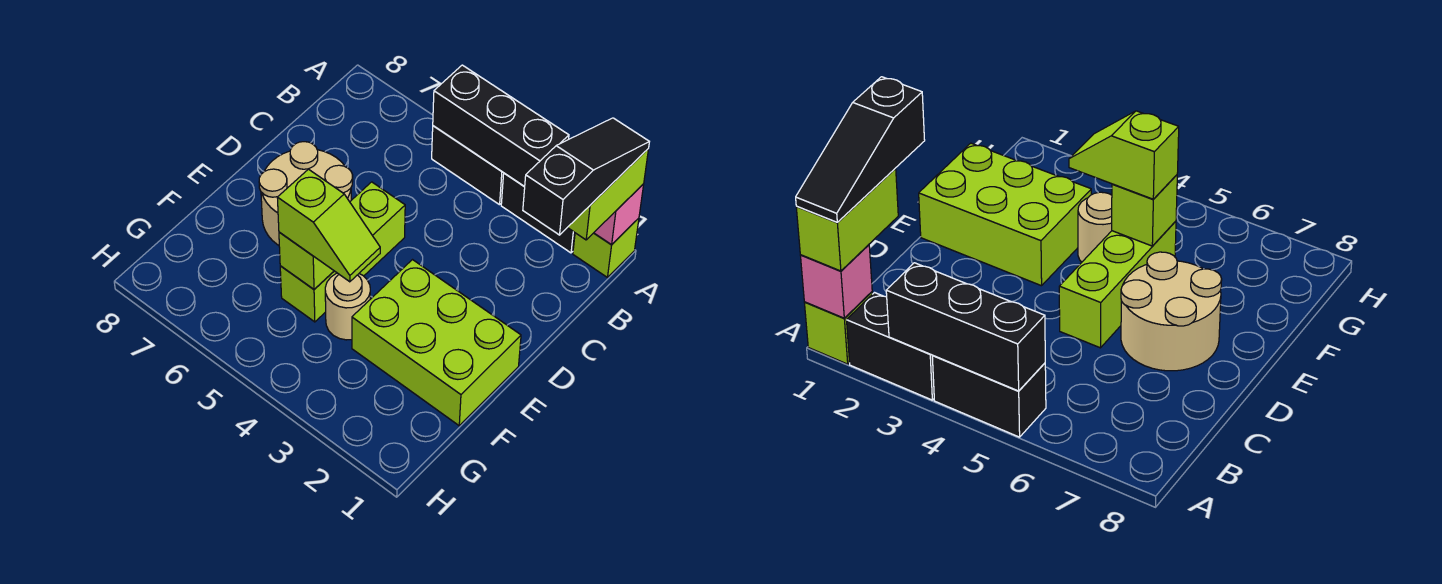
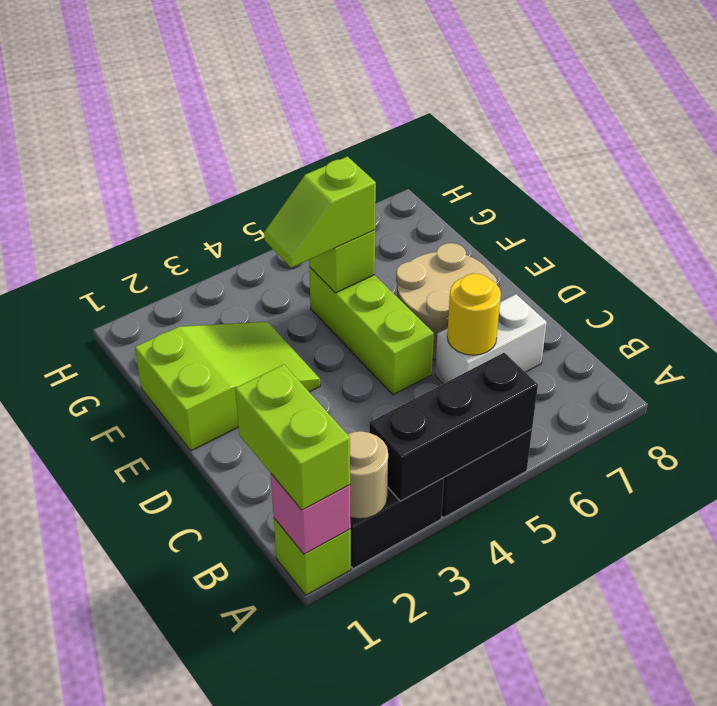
black slope A1:C1 level 4 top C -> none
none -> white brick C6:C7 level 1
none -> yellow round brick C6 level 2
lime brick E1:F3 level 1 -> lime slope E1:F3 level 1 top 1
tan round brick F4 level 1 -> tan round brick A2 level 2

